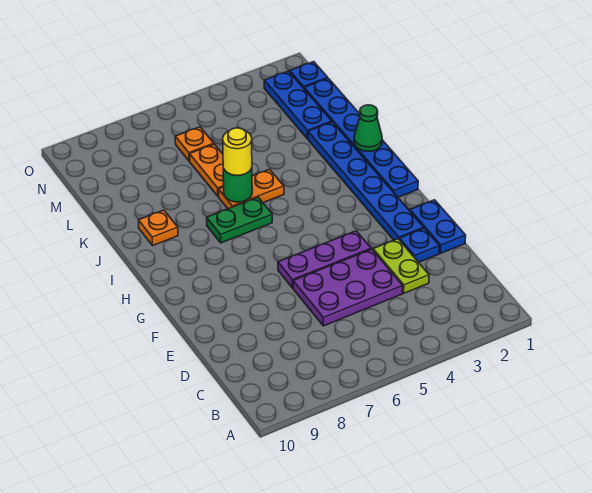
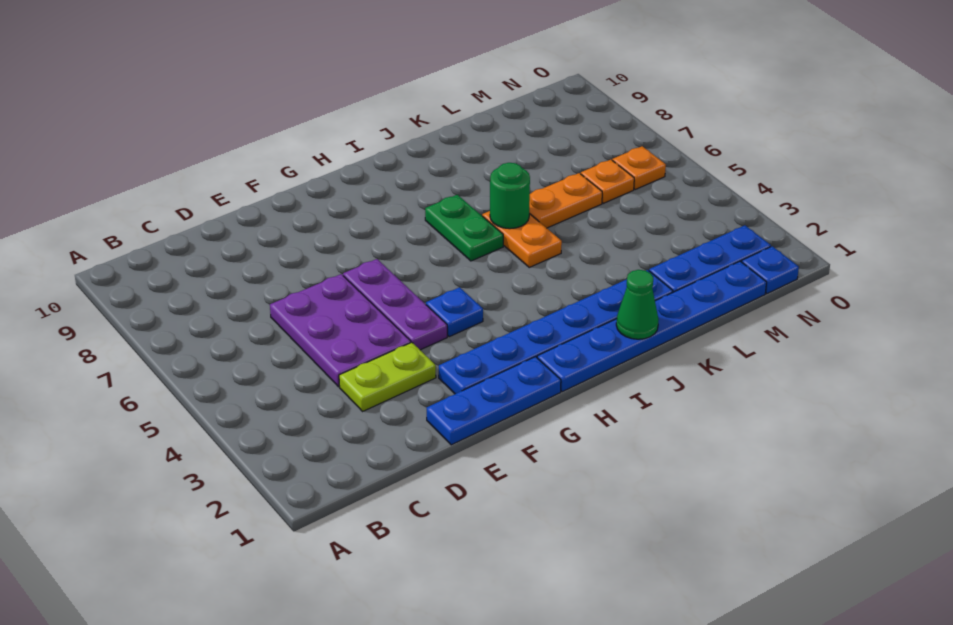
blue plate E1:F1 level 1 -> blue plate E1:G1 level 1
blue plate E2 level 1 -> blue plate G4 level 1
yellow round brick J6 level 3 -> none
orange plate J9 level 1 -> orange plate N6 level 1

